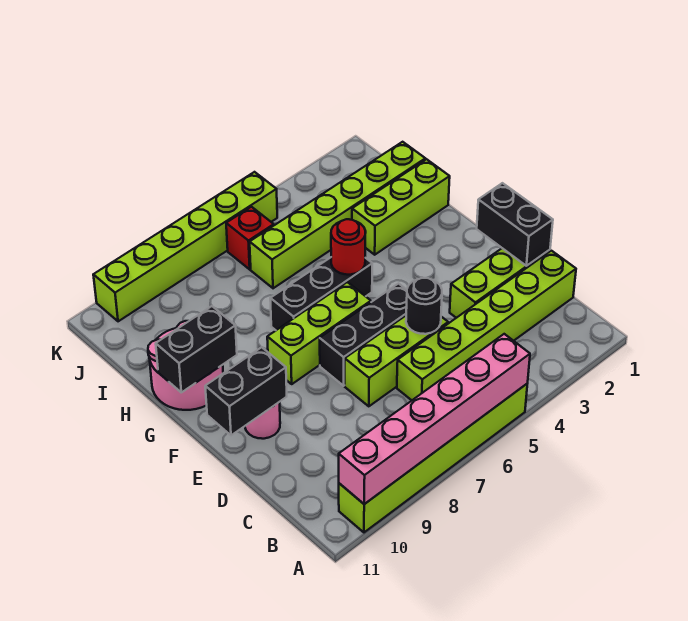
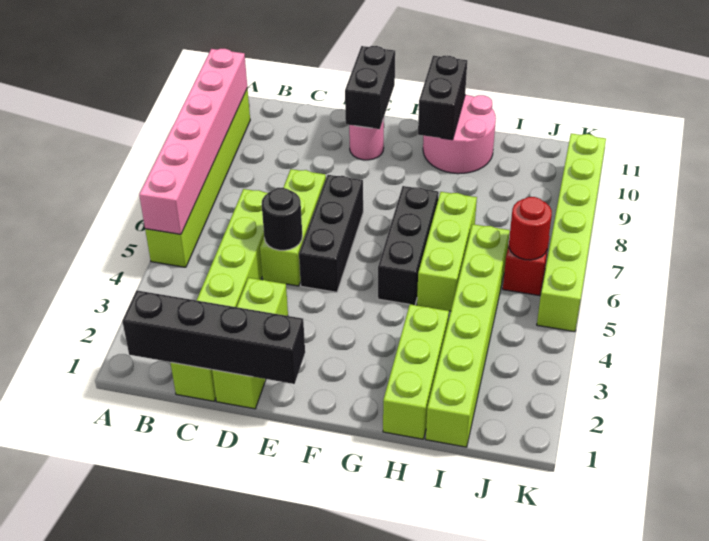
black brick D1:E1 level 2 -> black brick B1:E1 level 2
lime brick F6:F8 level 1 -> lime brick H5:H7 level 1
red round brick G5 level 2 -> red round brick J6 level 2

